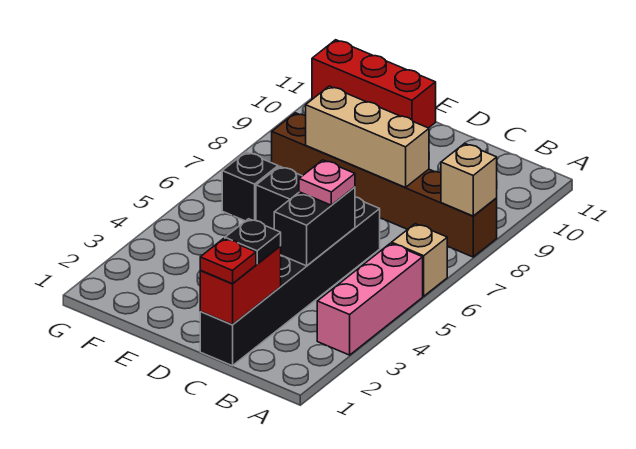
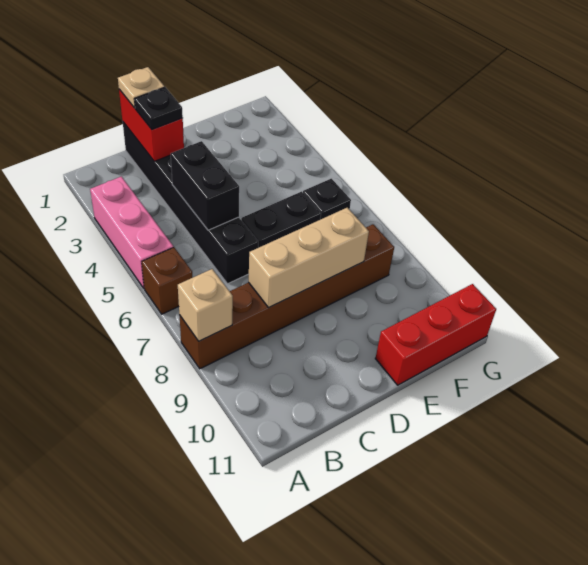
tan brick A6 level 1 -> brown brick A6 level 1
red plate C1 level 3 -> tan plate C1 level 3
pink plate C5 level 3 -> none

